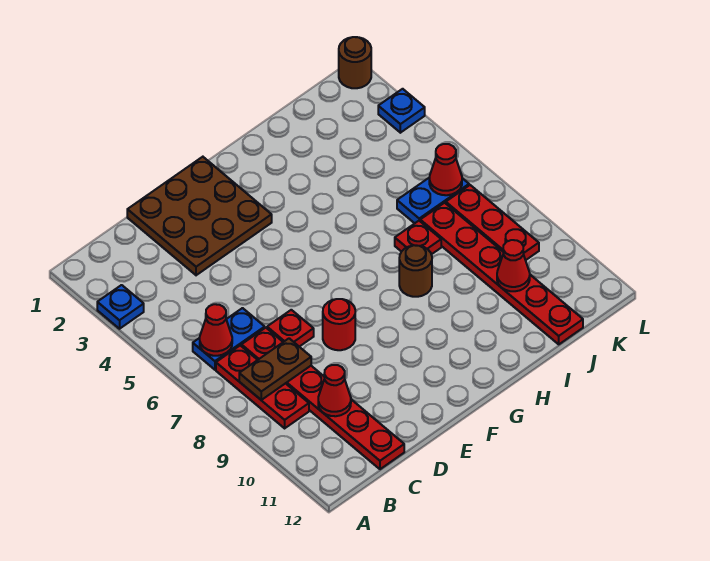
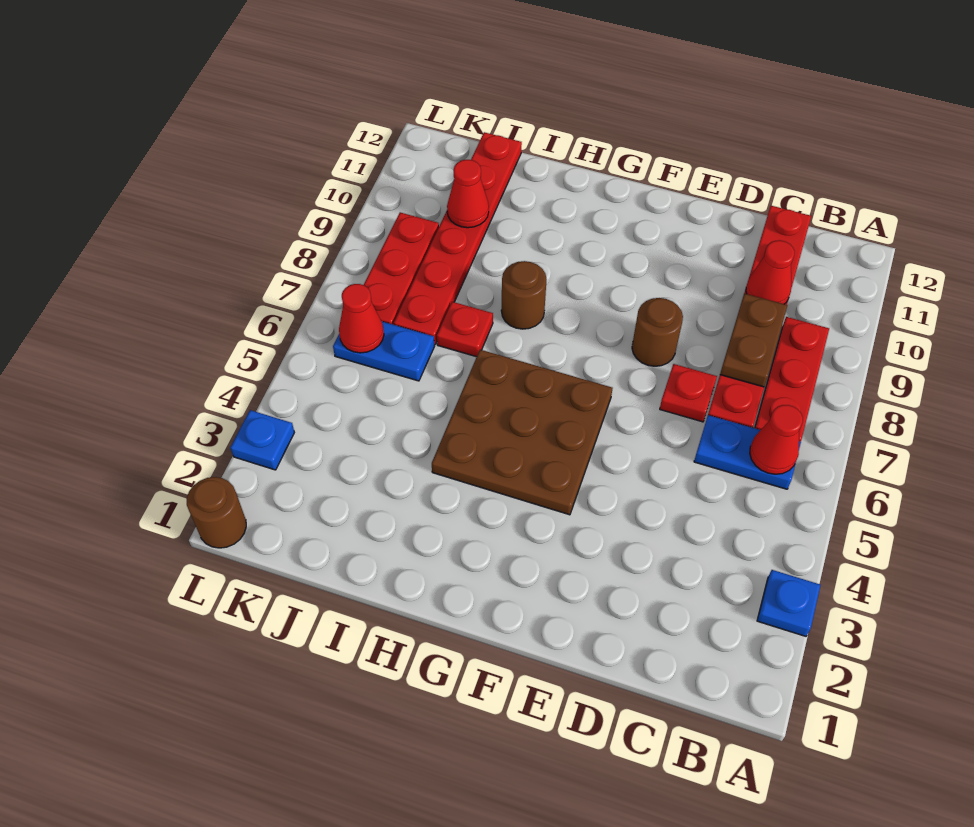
brown plate B8:C8 level 2 -> brown plate C8:C9 level 2
brown plate D1:F3 level 1 -> brown plate F4:H6 level 1
red round brick E8 level 1 -> brown round brick E8 level 1

